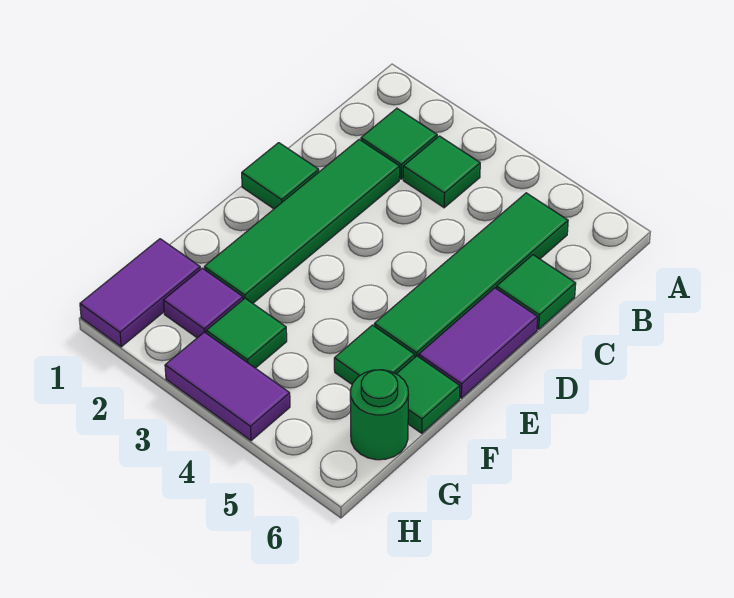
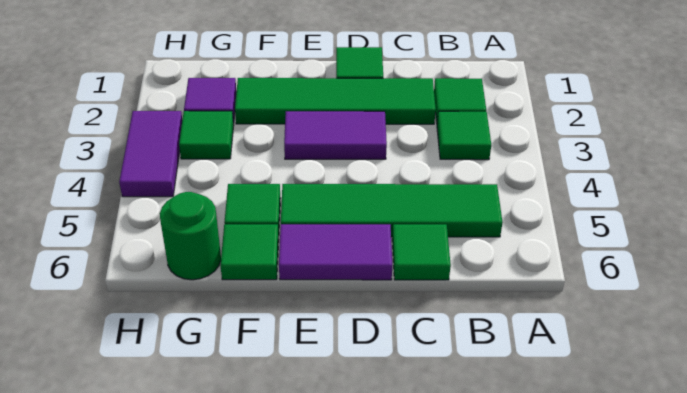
purple tile G1:H1 level 1 -> purple tile D3:E3 level 1

